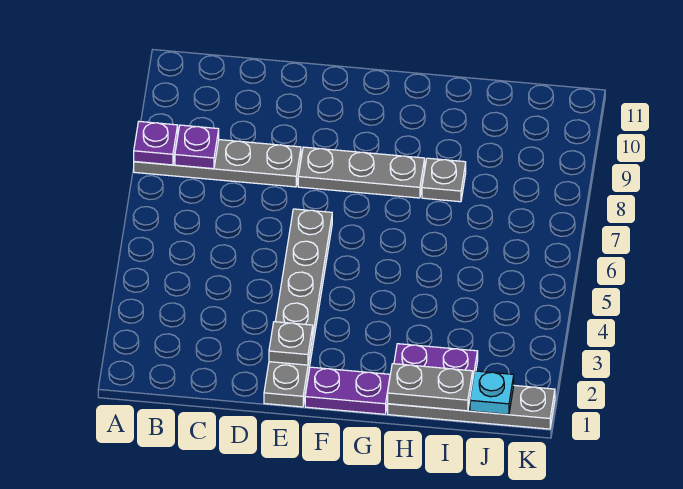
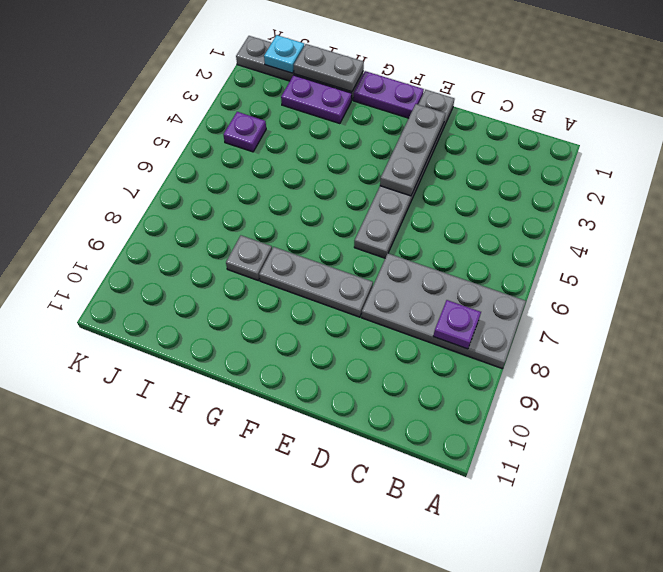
grey plate A8:D8 level 1 -> grey plate A7:D8 level 1
purple plate A8 level 2 -> purple plate J4 level 1
grey plate E2 level 2 -> grey plate E2:E4 level 2

